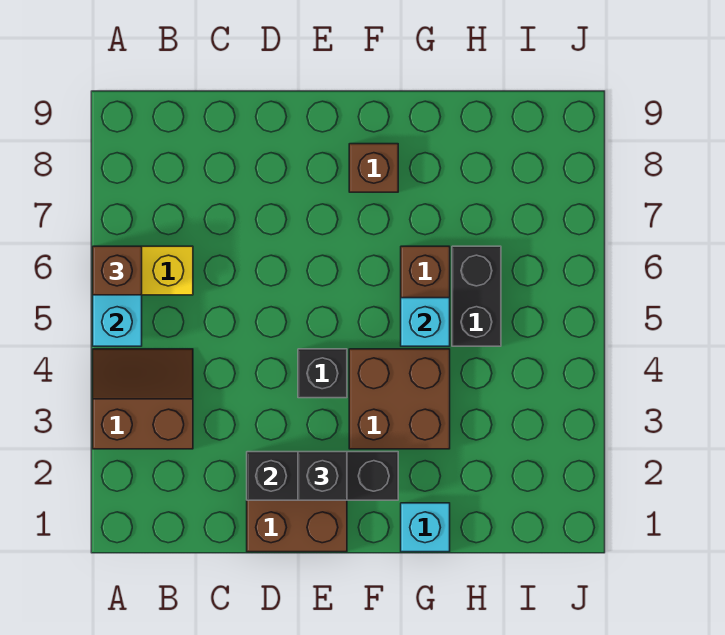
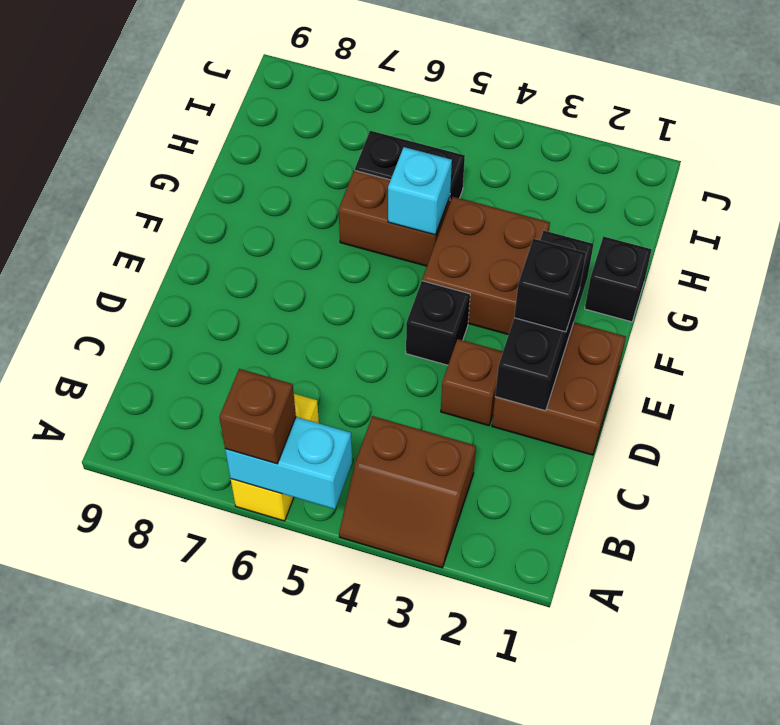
brown slope A3:B4 level 1 top 3 -> brown slope A3:B4 level 1 top B
brown brick F8 level 1 -> brown brick D3 level 1
cyan brick G1 level 1 -> black brick G1 level 1

